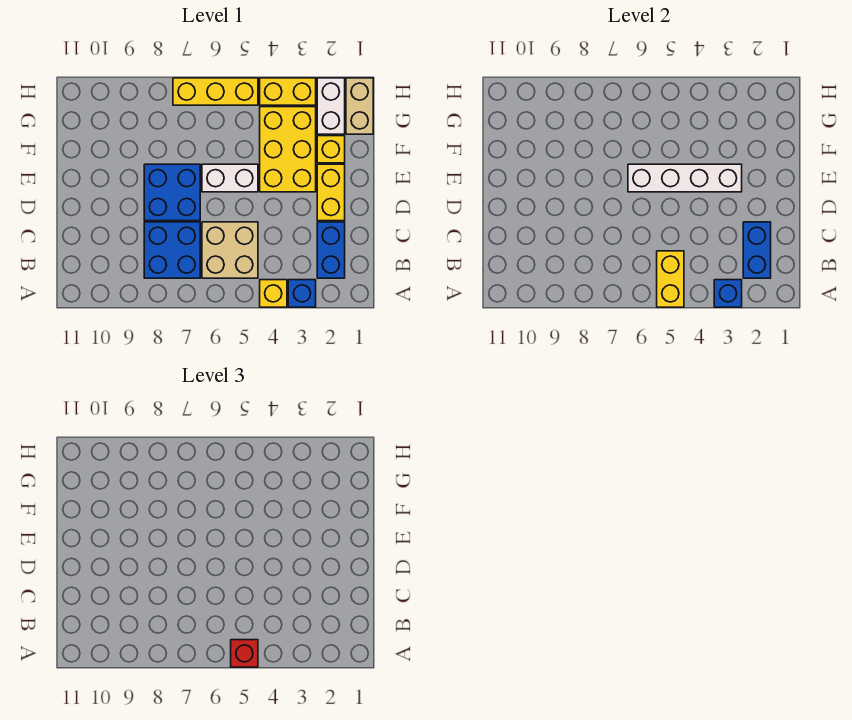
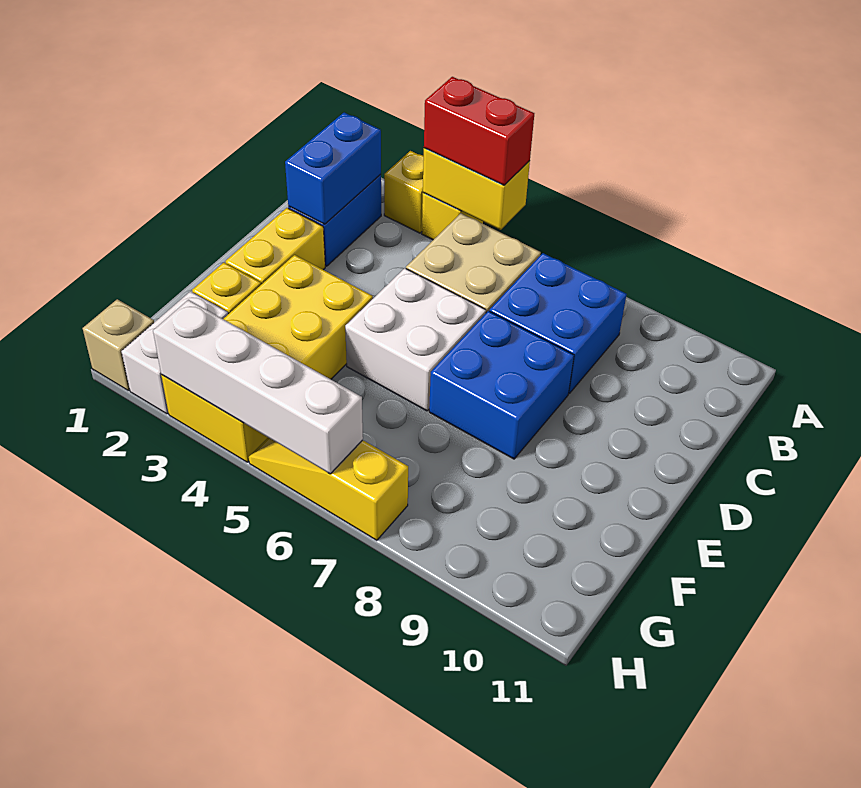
blue brick A3 level 1 -> yellow brick A3 level 1
blue brick A3 level 2 -> none
yellow brick A5:B5 level 2 -> yellow brick A4:A5 level 2
red brick A5 level 3 -> red brick A4:A5 level 3
white brick E3:E6 level 2 -> white brick H3:H6 level 2
white brick E5:E6 level 1 -> white brick D5:E6 level 1
tan brick G1:H1 level 1 -> tan brick H1 level 1
yellow brick H5:H7 level 1 -> yellow slope H5:H7 level 1 top 7

